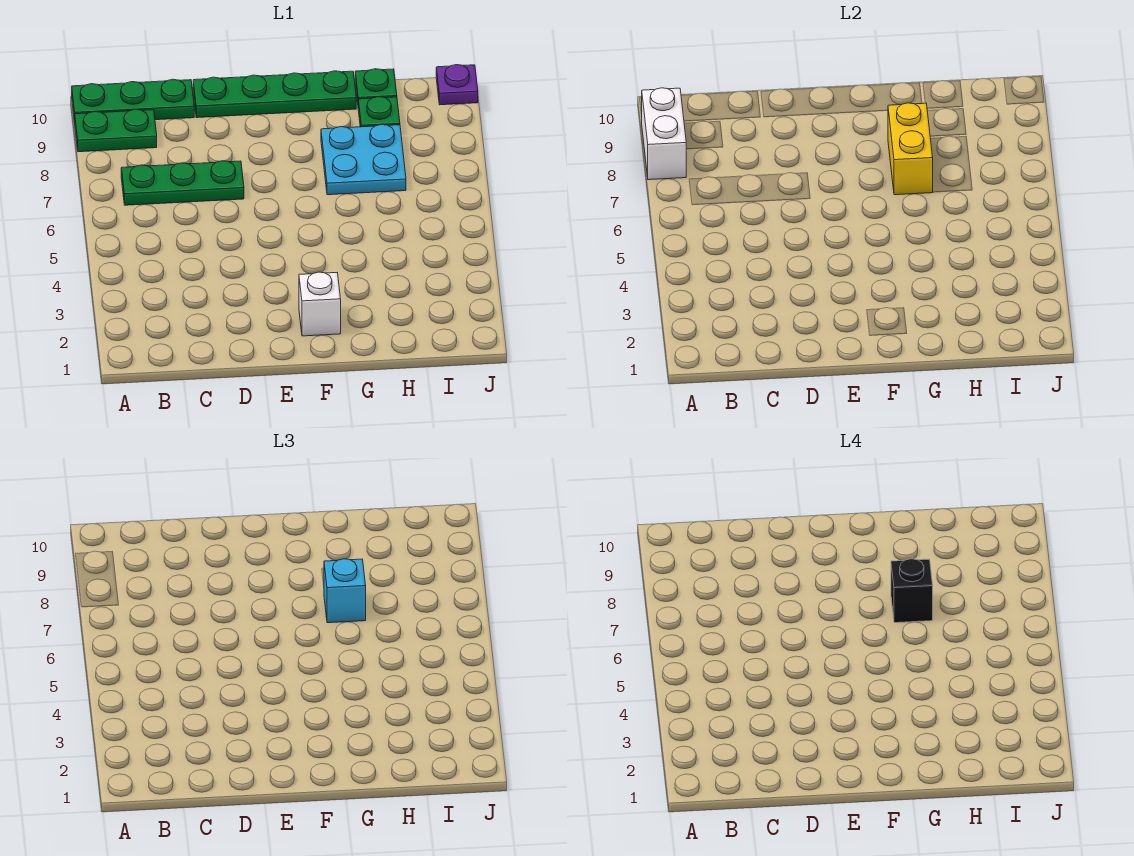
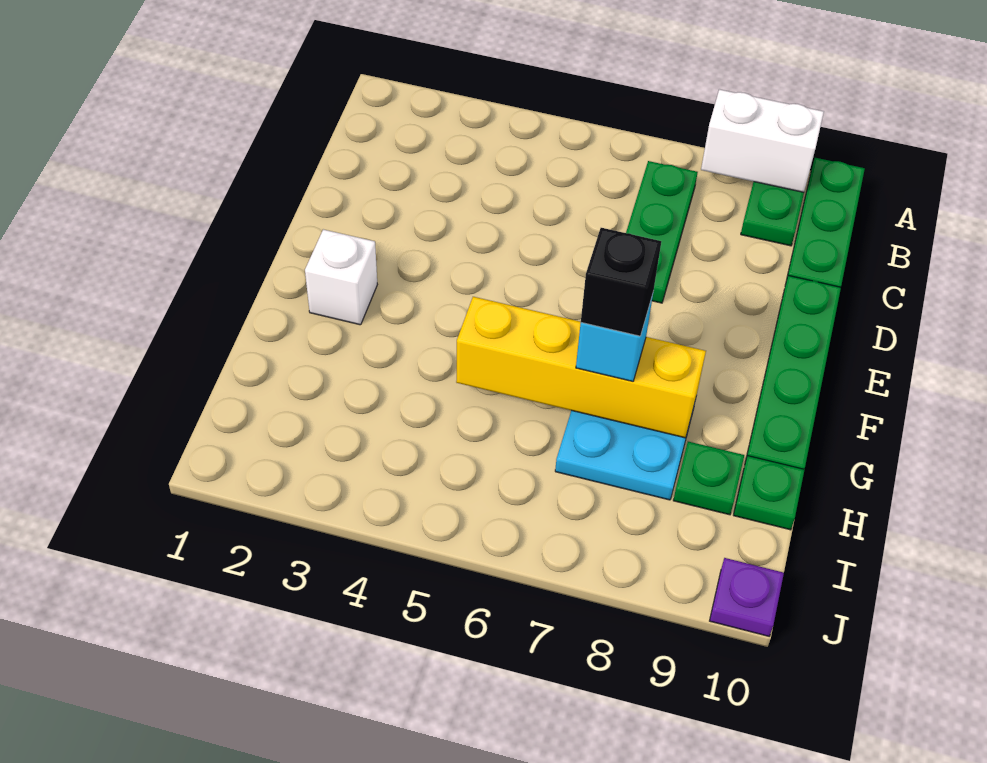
yellow brick G7:G8 level 2 -> yellow brick G5:G8 level 2

